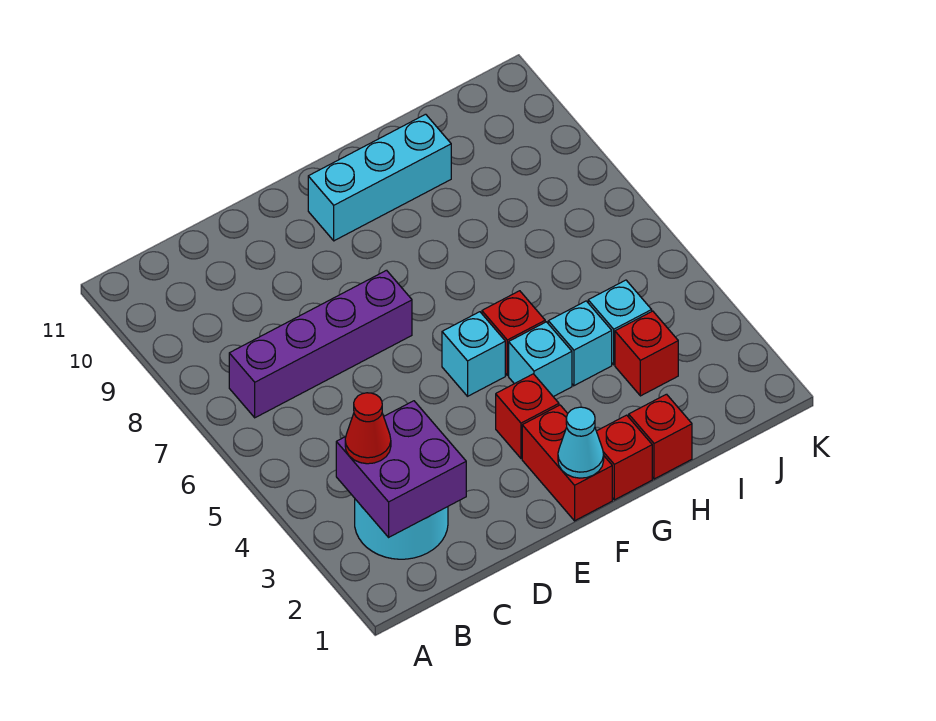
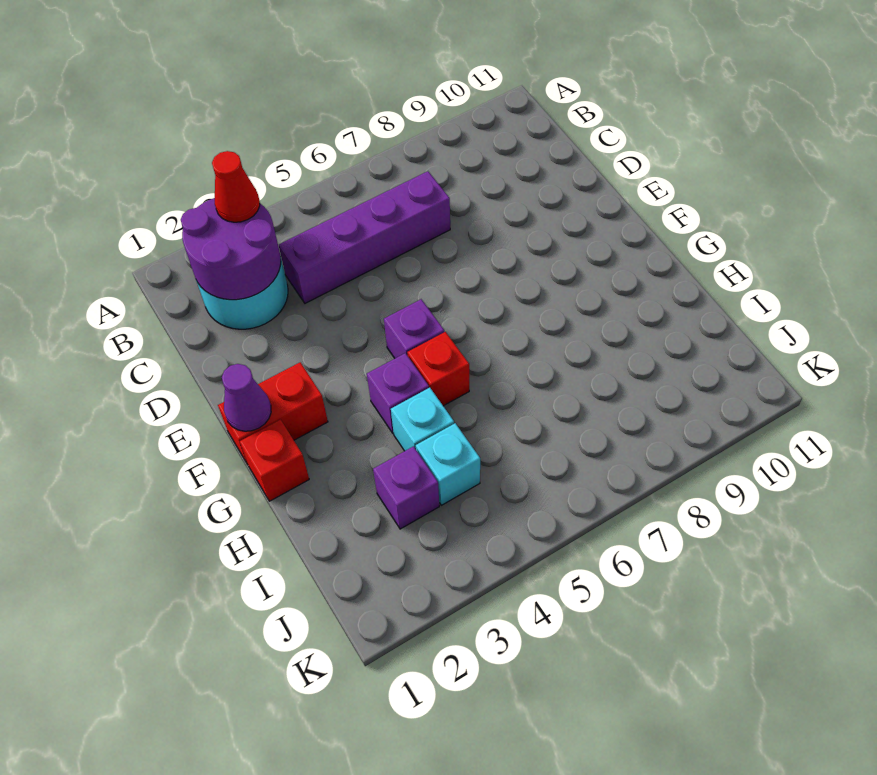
purple brick B2:C3 level 2 -> purple round brick B2:C3 level 2
purple brick B7:E7 level 1 -> purple brick C4:C7 level 1
cyan cone F1 level 2 -> purple cone F1 level 2
red brick F3 level 1 -> none
cyan brick F5 level 1 -> purple brick F5 level 1
cyan brick F10:H10 level 1 -> none
cyan brick G4 level 1 -> purple brick G4 level 1
red brick H1 level 1 -> none
red brick I3 level 1 -> purple brick I3 level 1

